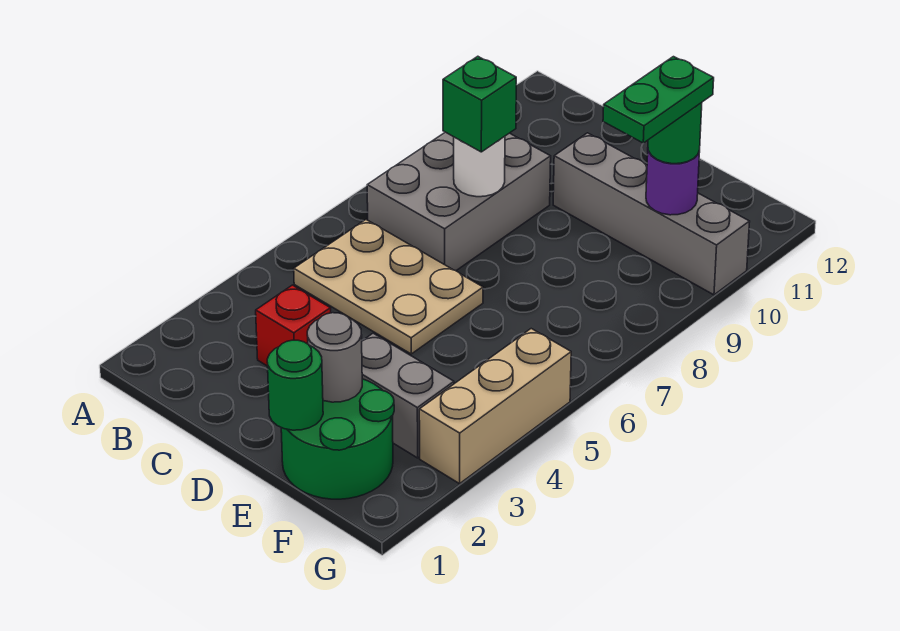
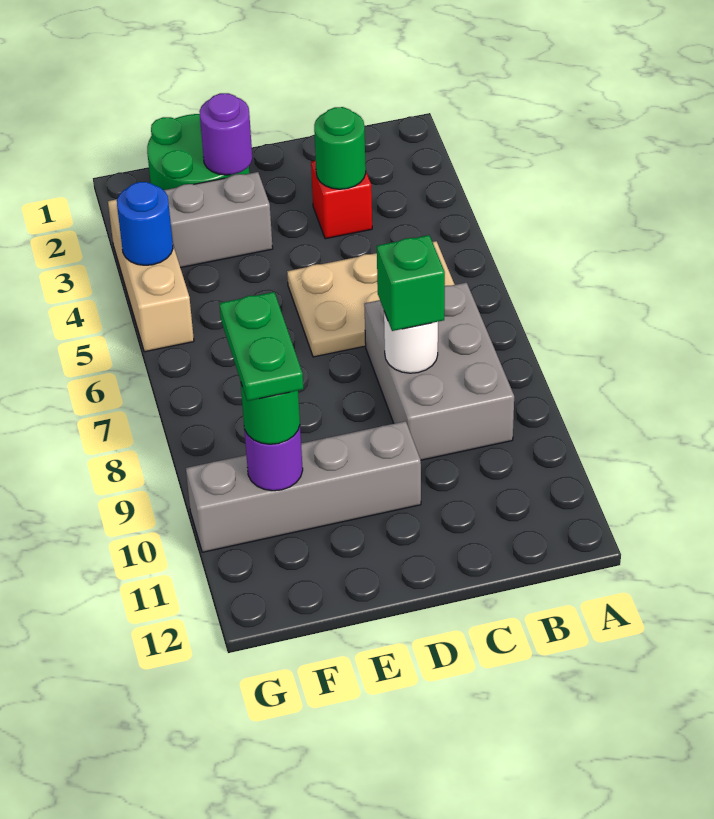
green round brick E1 level 2 -> green round brick C3 level 2
grey round brick E2 level 2 -> purple round brick E2 level 2
none -> blue round brick G4 level 2

